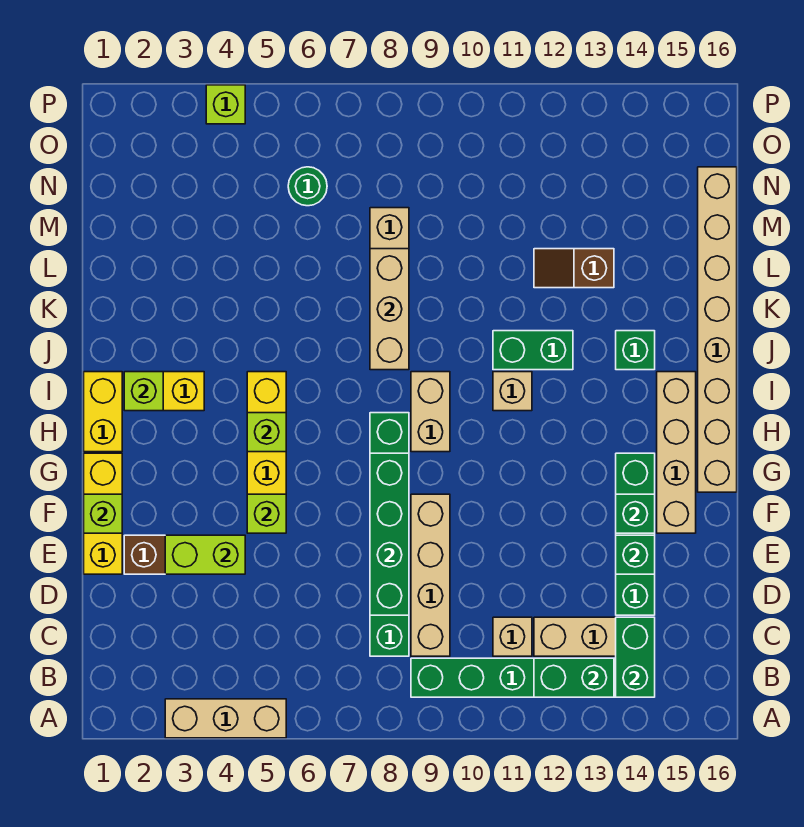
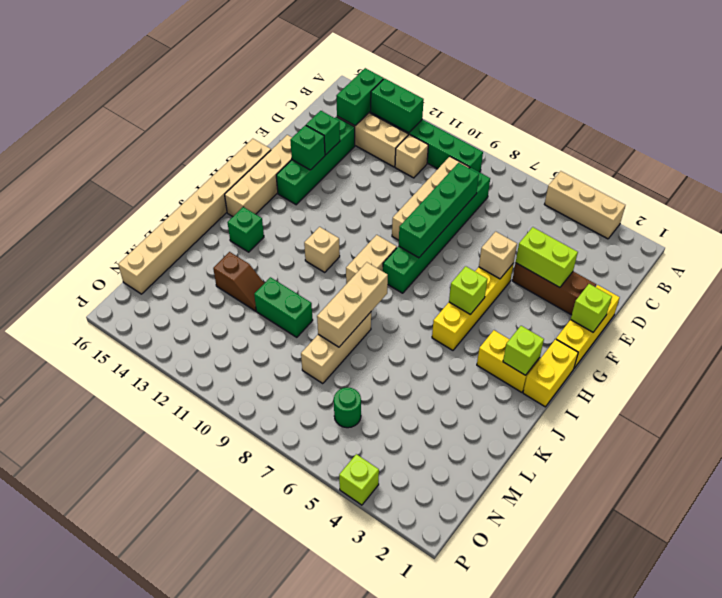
lime brick F5 level 2 -> tan brick F5 level 2
green brick J11:J12 level 1 -> green brick L10:L11 level 1

